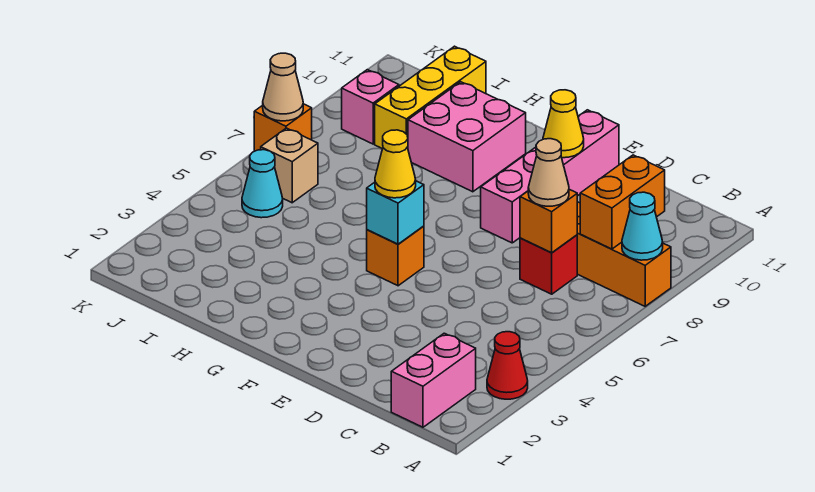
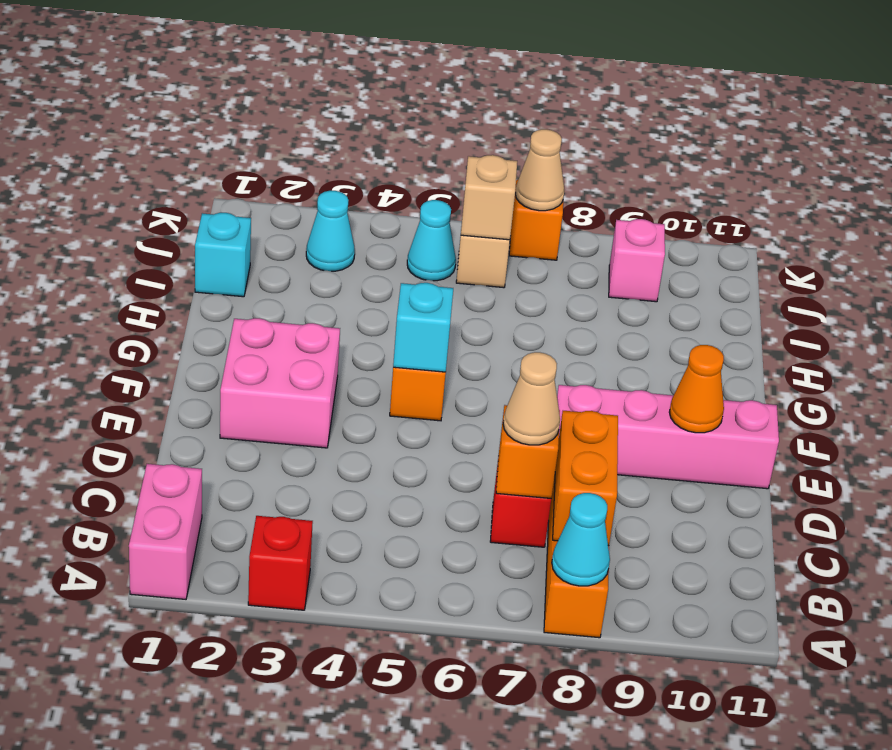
red cone A3 level 1 -> red brick A3 level 1
pink brick B1:B2 level 1 -> pink brick A1:B1 level 1
orange brick B8:B9 level 2 -> orange brick B8:C8 level 2
yellow cone E10 level 2 -> orange cone E10 level 2
yellow cone F5 level 3 -> none
pink brick G9:H10 level 1 -> pink brick E2:F3 level 1
none -> cyan brick I1 level 1
yellow brick I9:I11 level 1 -> none
none -> cyan cone J3 level 1
none -> tan brick J6 level 2

